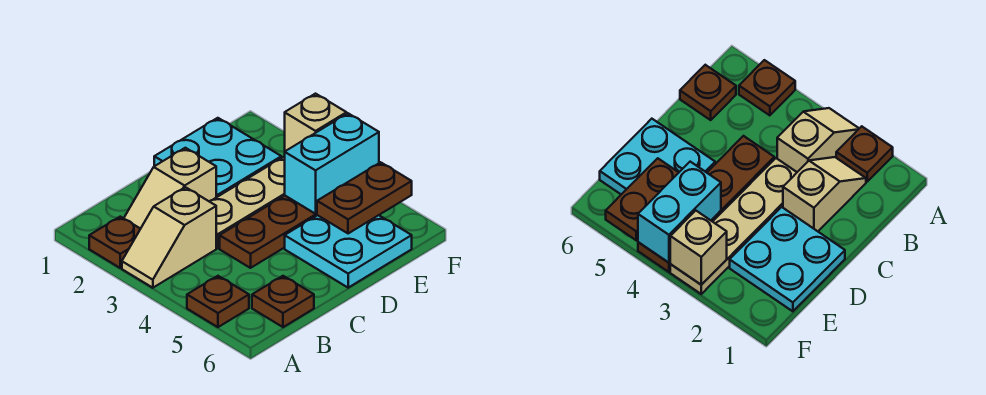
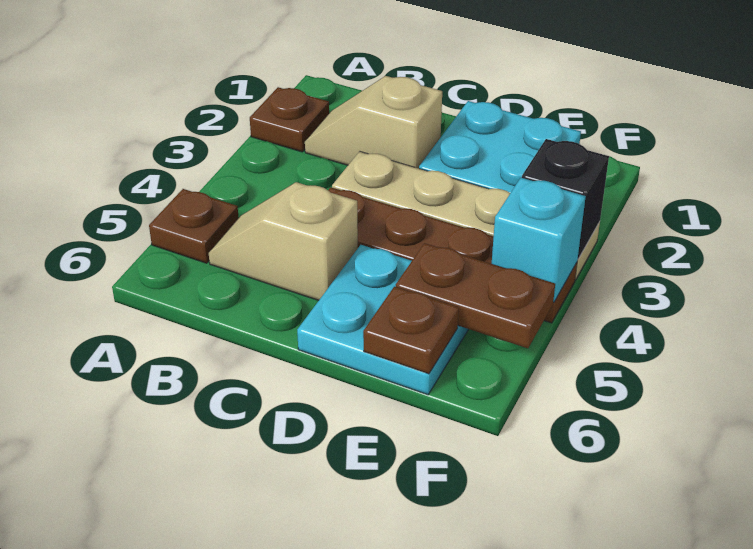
tan slope A3:B3 level 1 top B -> tan slope B5:C5 level 1 top C
brown plate B6 level 1 -> brown plate E6 level 2
cyan brick E4:F4 level 2 -> cyan brick F4 level 2
tan brick F3 level 2 -> black brick F3 level 2

